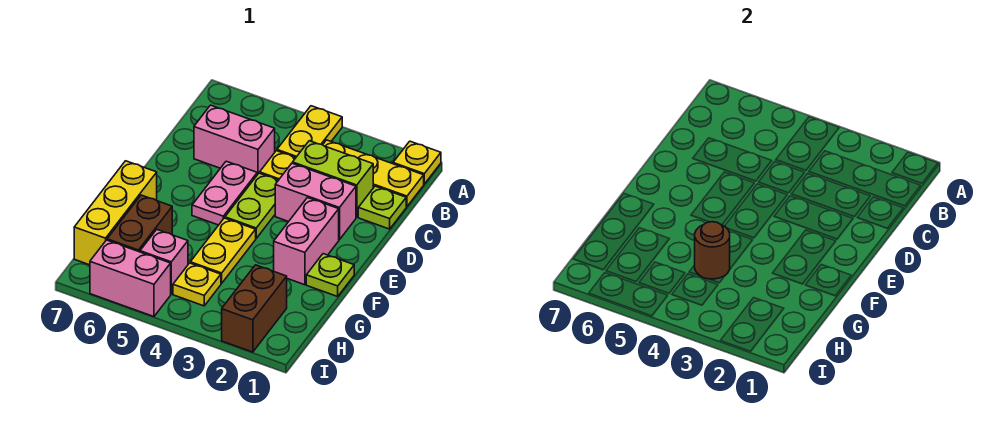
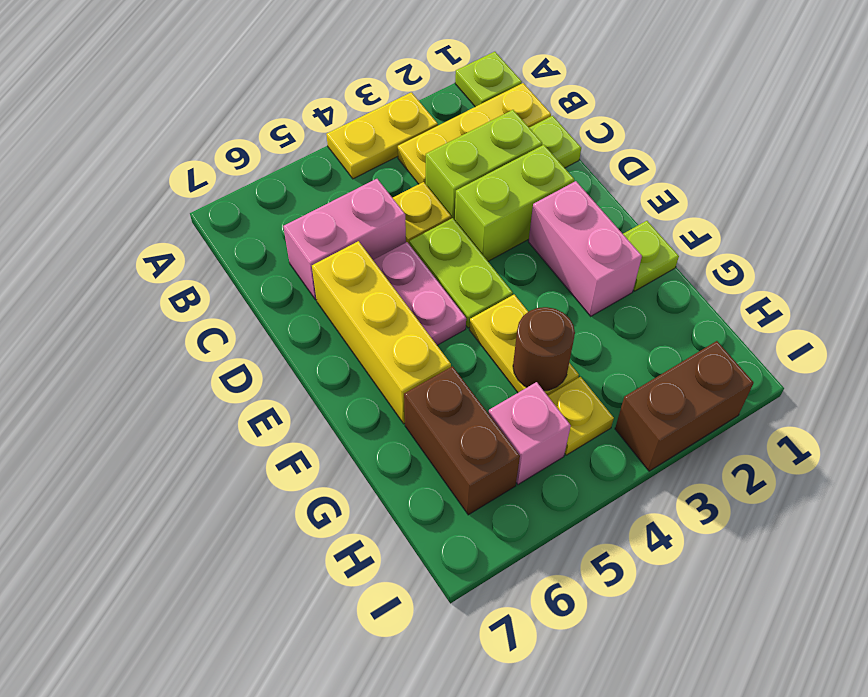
yellow plate A1 level 1 -> lime plate A1 level 1
yellow plate A4:B4 level 1 -> yellow plate A3:A4 level 1
pink brick D2:D3 level 1 -> lime brick D2:D3 level 1
yellow brick F7:H7 level 1 -> yellow brick D6:F6 level 1
brown brick H2:I2 level 1 -> brown brick I2:I3 level 1
pink brick I5:I6 level 1 -> none

